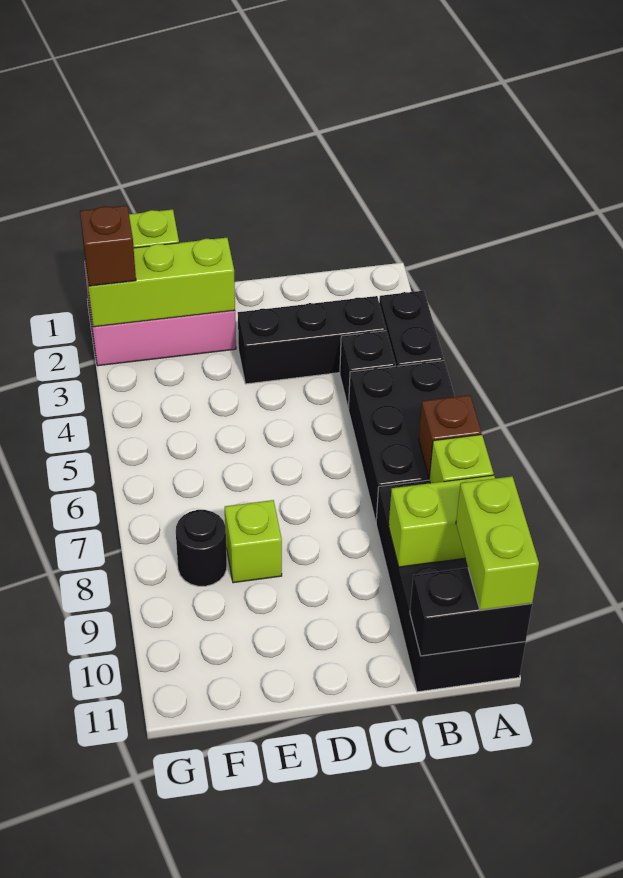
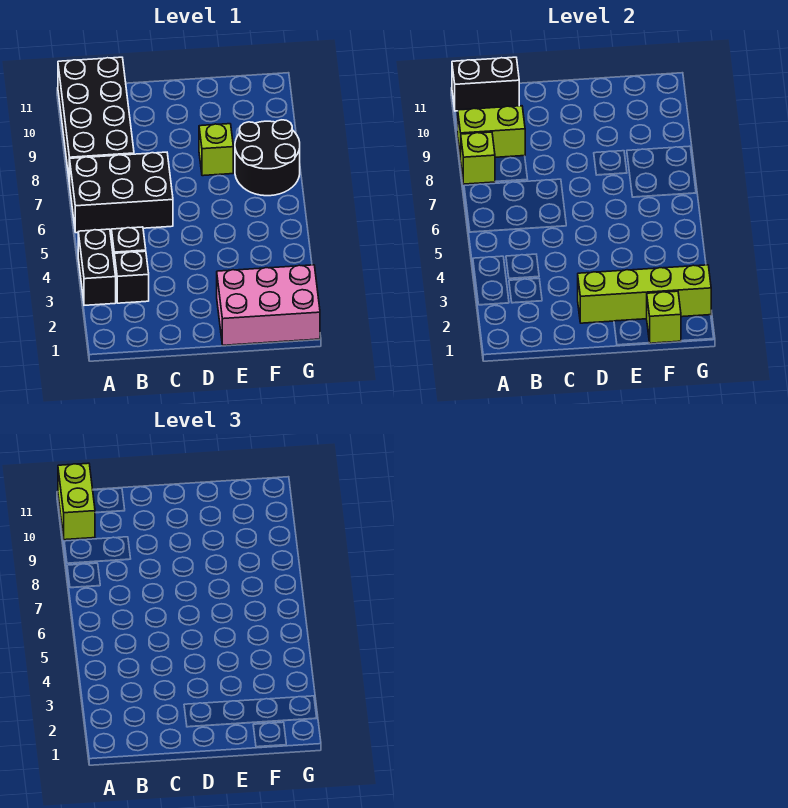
black brick A5:B7 level 1 -> black brick A6:C7 level 1
brown brick A7 level 2 -> none
black brick B3:D3 level 1 -> black brick B3 level 1
lime brick E2:G2 level 2 -> lime brick D2:G2 level 2
black round brick F8 level 1 -> black round brick F7:G8 level 1
brown brick G2 level 3 -> none

